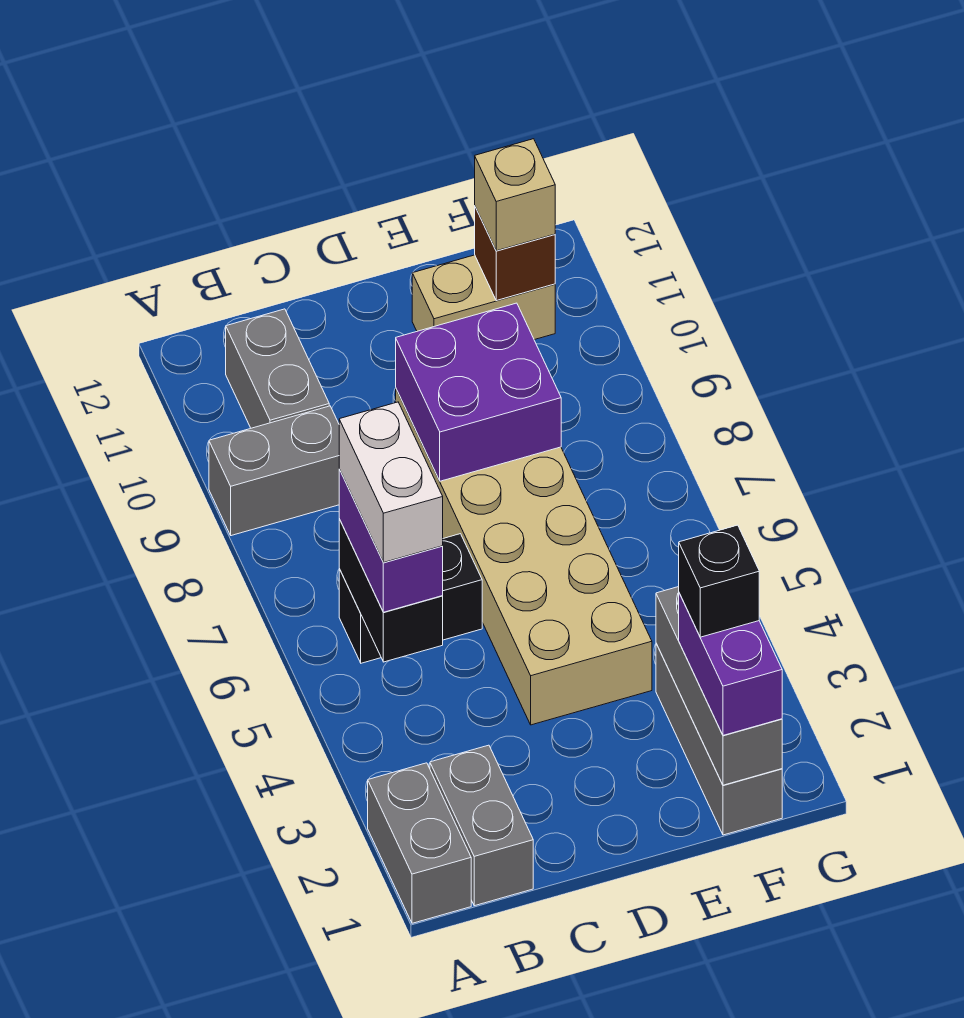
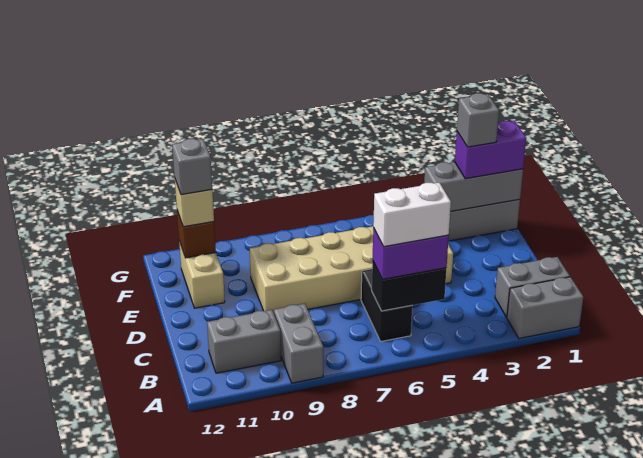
purple brick D8:E9 level 2 -> none
black brick F2 level 4 -> grey brick F2 level 4
none -> grey brick F11 level 4

